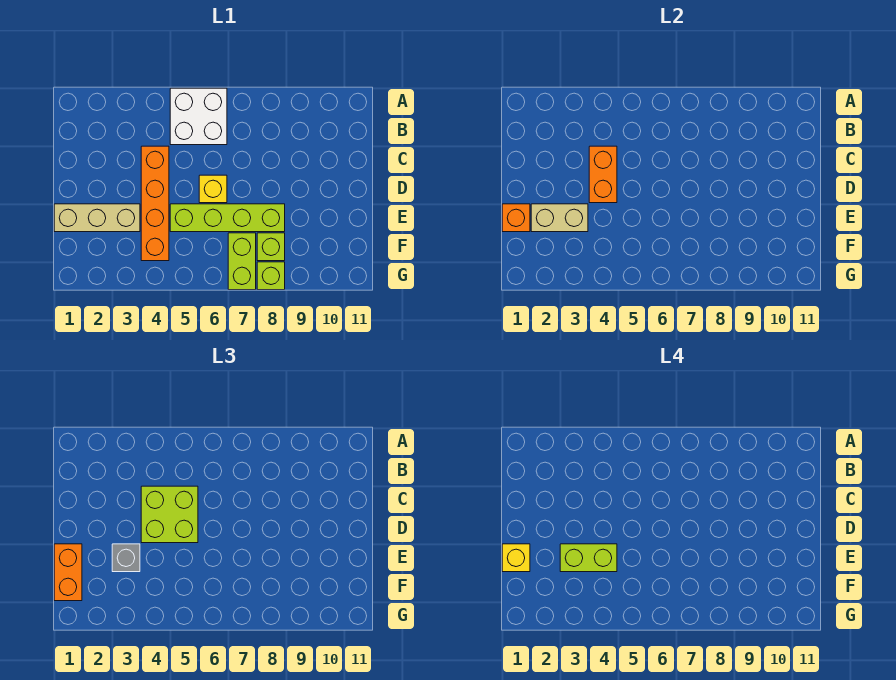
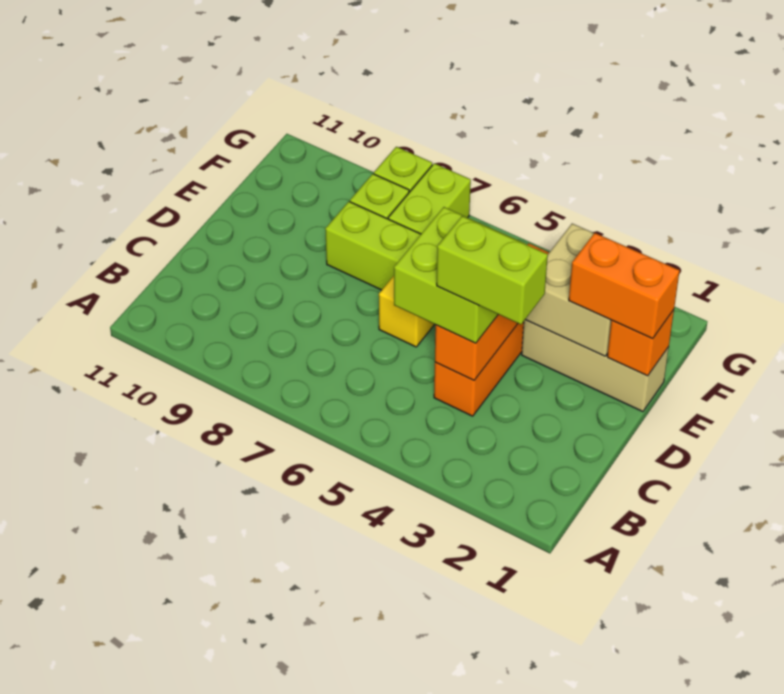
white brick A5:B6 level 1 -> none
orange brick E1:F1 level 3 -> orange brick E1:E2 level 3
yellow brick E1 level 4 -> none
tan brick E2:E3 level 2 -> tan brick E2:F3 level 2
grey brick E3 level 3 -> none
lime brick E3:E4 level 4 -> lime brick C3:C4 level 4

